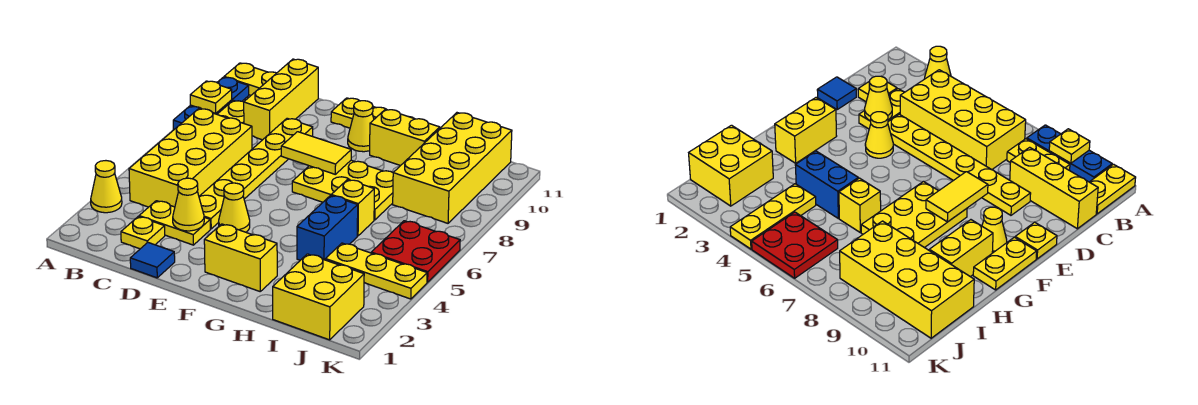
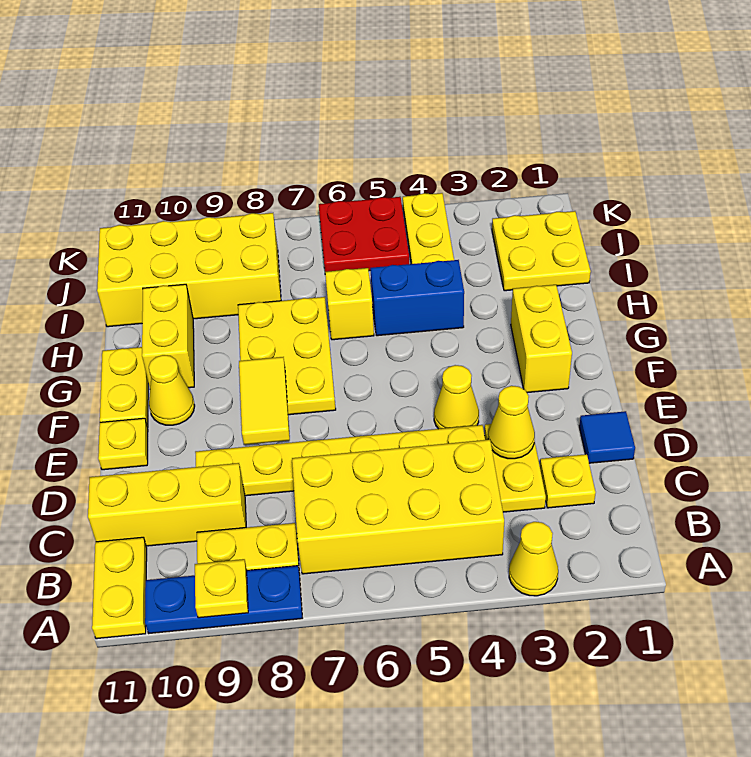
yellow brick I1:J2 level 1 -> yellow plate I1:J2 level 1

